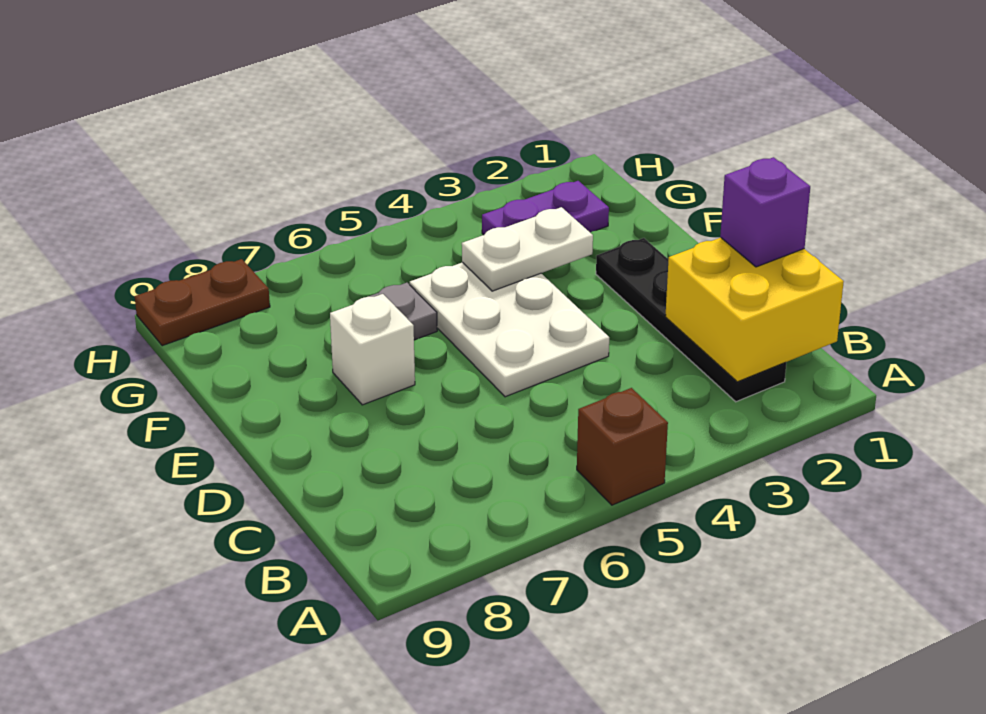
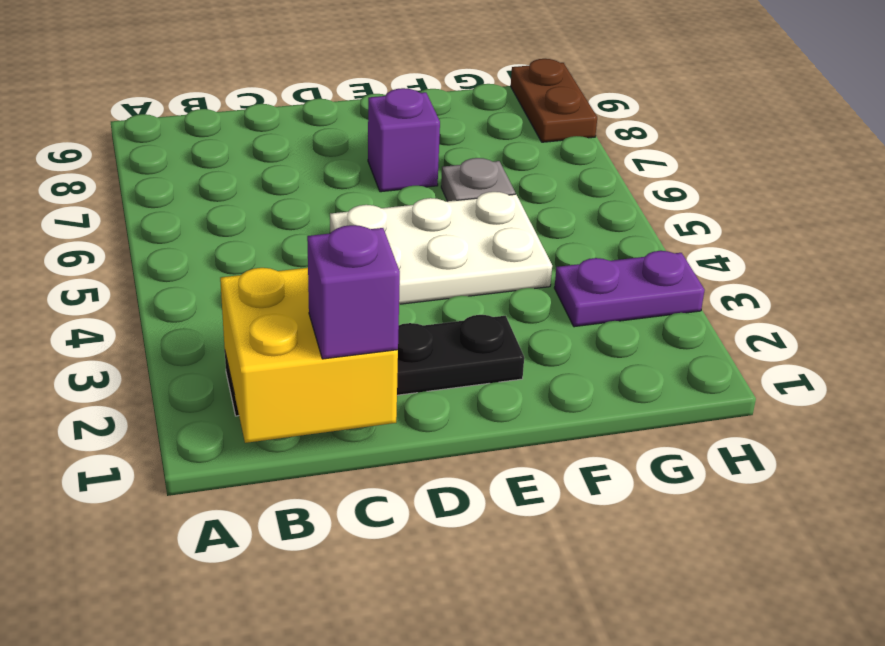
brown brick A5 level 1 -> none
white brick E7 level 1 -> purple brick E7 level 1
white plate F3:F4 level 2 -> none
purple plate G2:G3 level 1 -> purple plate G3:H3 level 1

